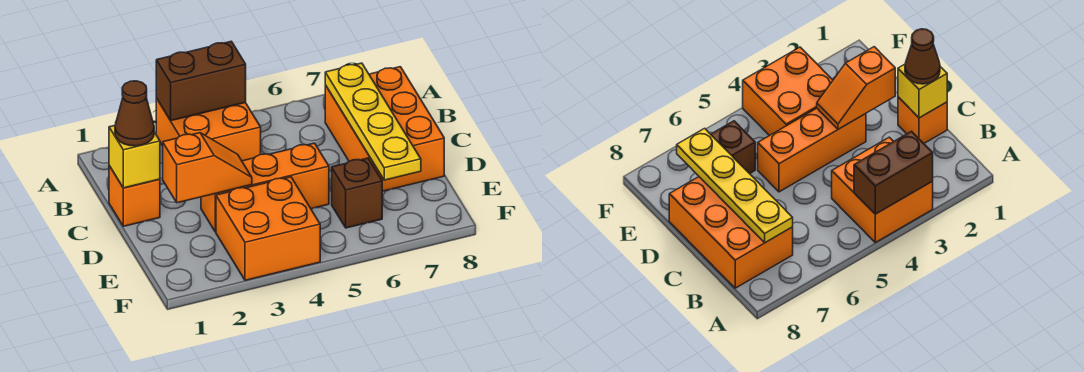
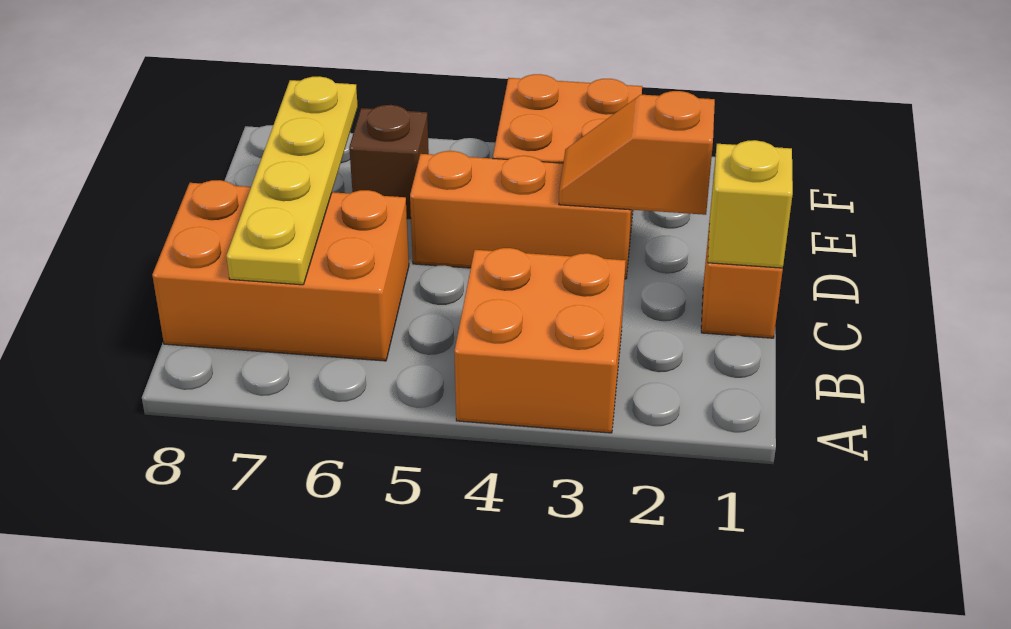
brown brick A3:A4 level 2 -> none
orange brick B7:D8 level 1 -> orange brick B6:C8 level 1
brown cone C1 level 3 -> none

